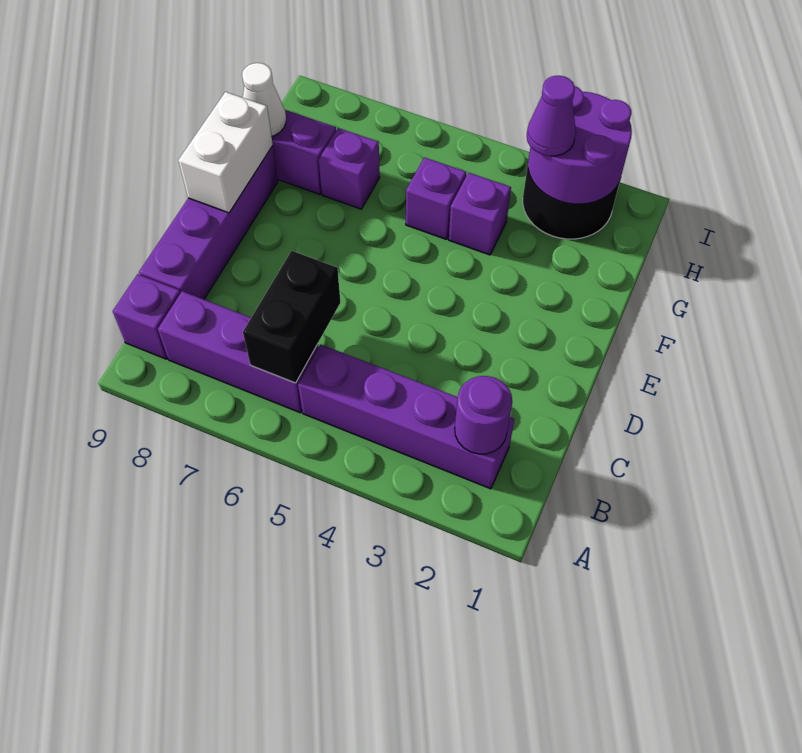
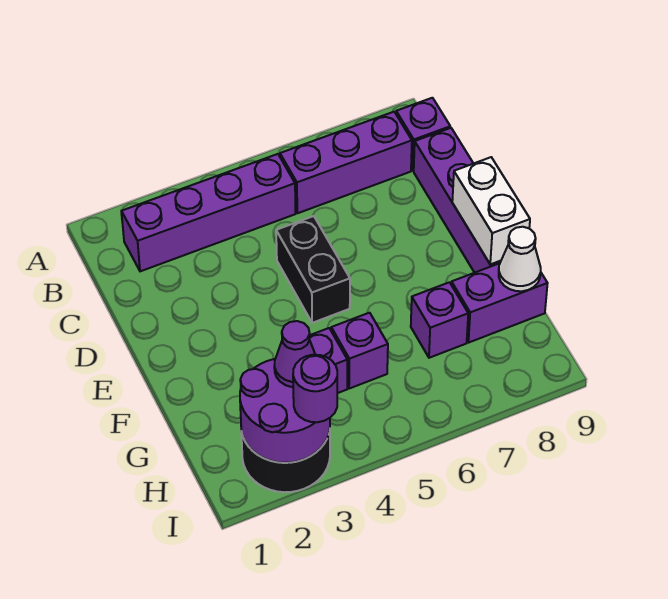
purple round brick B2 level 2 -> purple round brick I3 level 3
black brick B6:C6 level 2 -> black brick D5:E5 level 1

